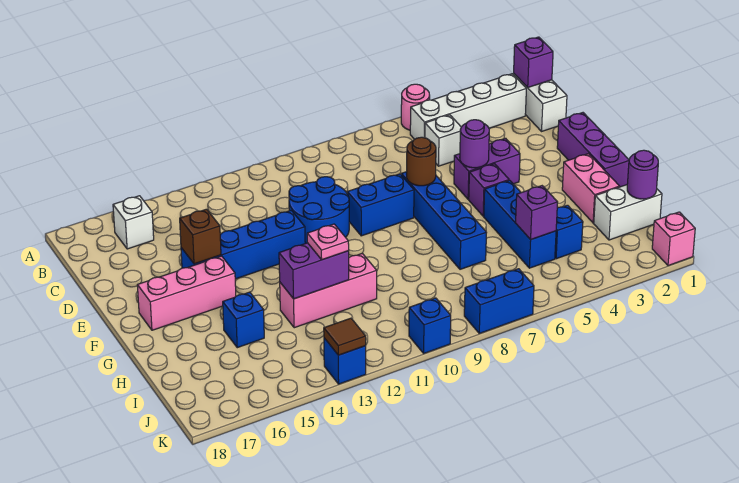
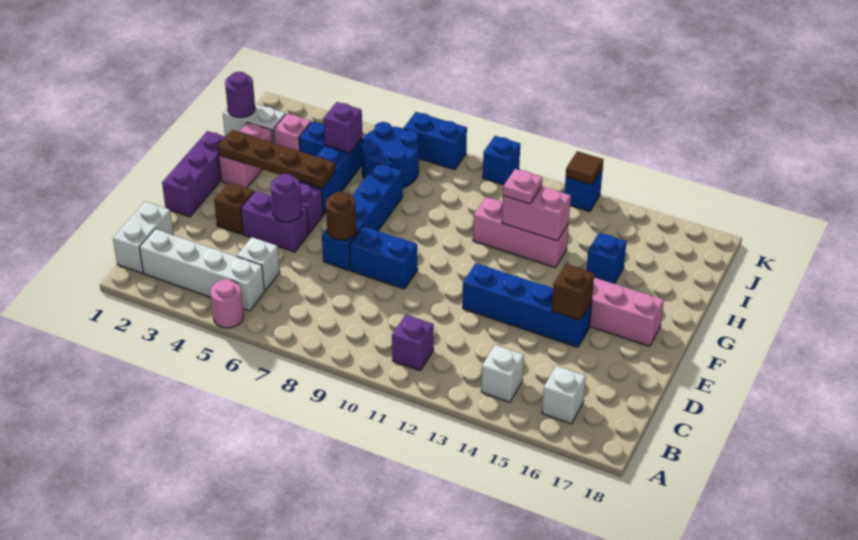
purple brick B1 level 2 -> purple brick B11 level 1
none -> white brick B14 level 1
blue round brick D10:E11 level 1 -> blue round brick I6:J7 level 1
none -> brown brick E3 level 1
none -> brown plate G2:G5 level 2
purple brick H12:H13 level 2 -> pink brick H12:H13 level 2
pink brick K1 level 1 -> pink brick I3 level 1

